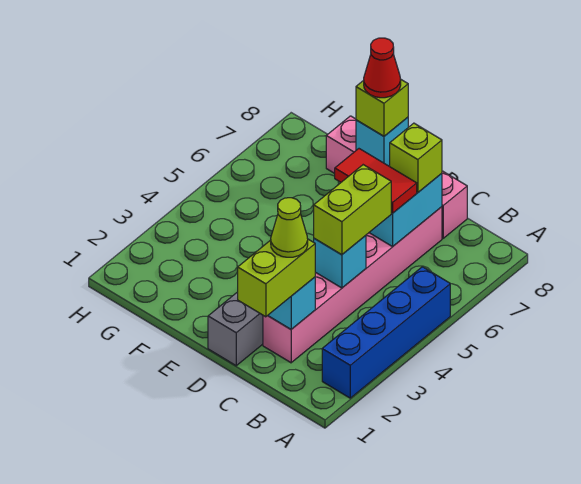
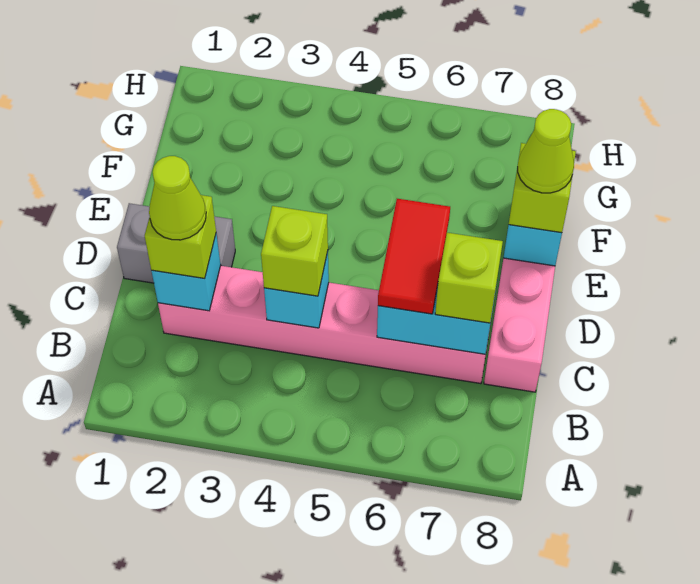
blue brick A2:A5 level 1 -> none
lime brick C1:C2 level 3 -> lime brick C2 level 3
lime brick C4:C5 level 3 -> lime brick C4 level 3
red cone E8 level 4 -> lime cone E8 level 4

